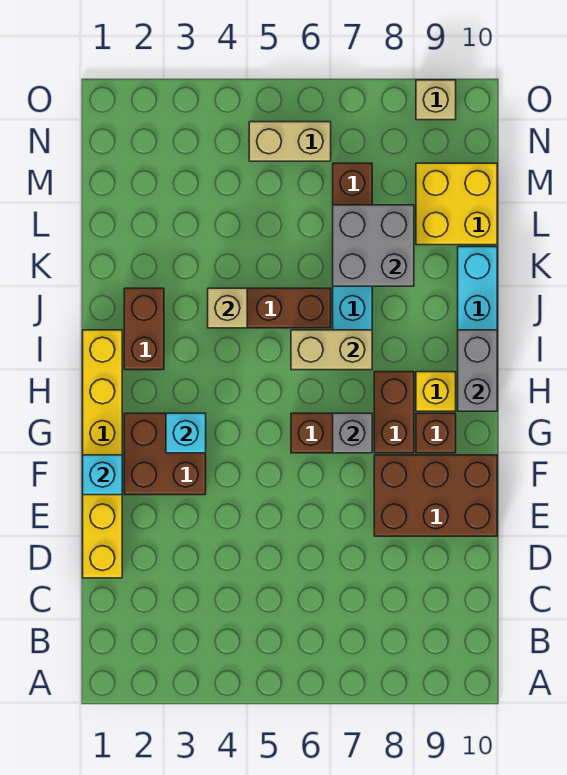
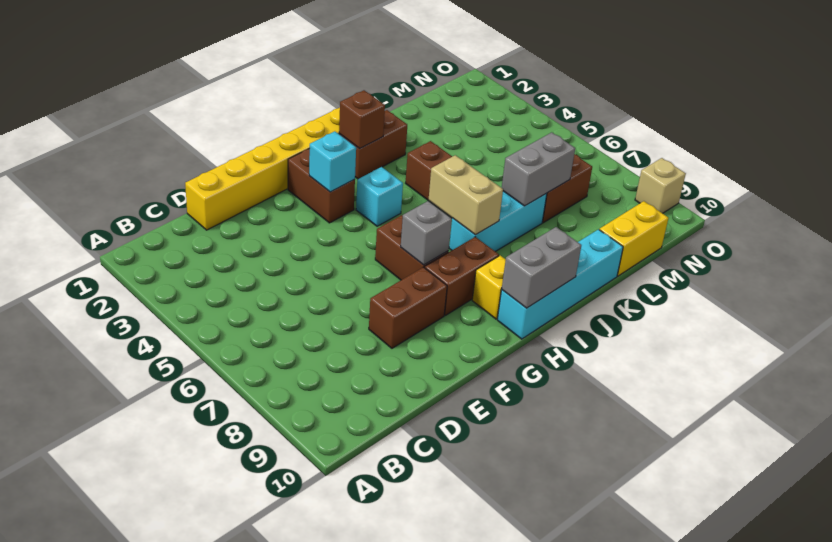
brown brick E8:F10 level 1 -> brown brick E8:F8 level 1
cyan brick F1 level 2 -> cyan brick H4 level 1
brown brick F2:G3 level 1 -> brown brick G2:G3 level 1
brown brick G9 level 1 -> brown brick I2 level 2
tan brick J4 level 2 -> none
grey brick K7:L8 level 2 -> grey brick K7:L7 level 2
yellow brick L9:M10 level 1 -> yellow brick L10:M10 level 1
tan brick N5:N6 level 1 -> none

